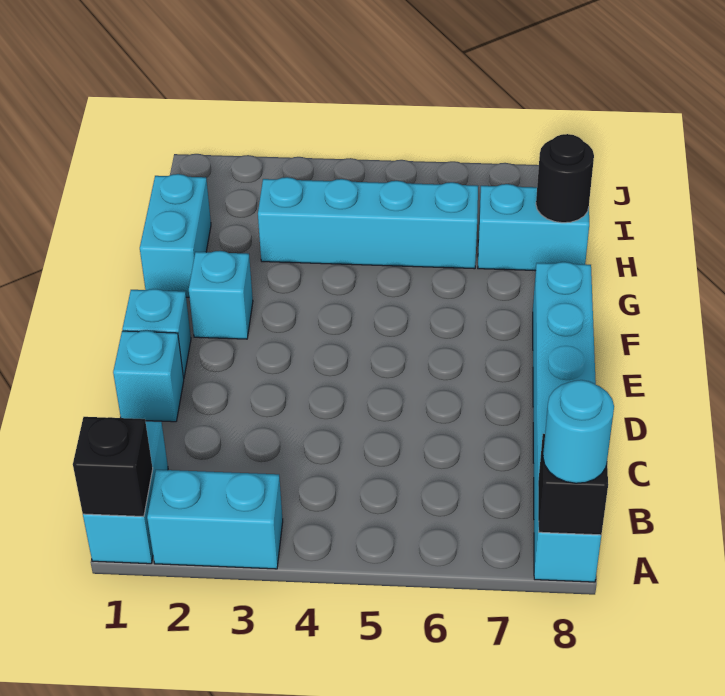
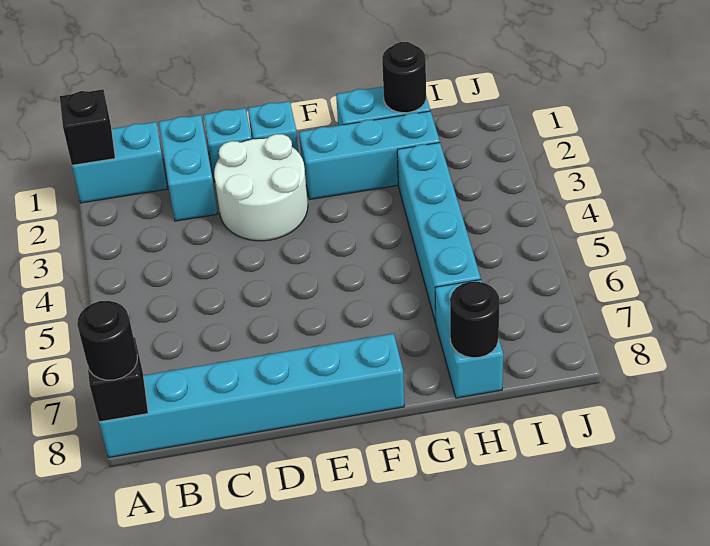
cyan brick A2:A3 level 1 -> cyan brick C1:C2 level 1
cyan round brick A8 level 3 -> black round brick A8 level 3
none -> white round brick D2:E3 level 1
cyan brick F2 level 1 -> cyan brick F2:H2 level 1
none -> black round brick H1 level 2

